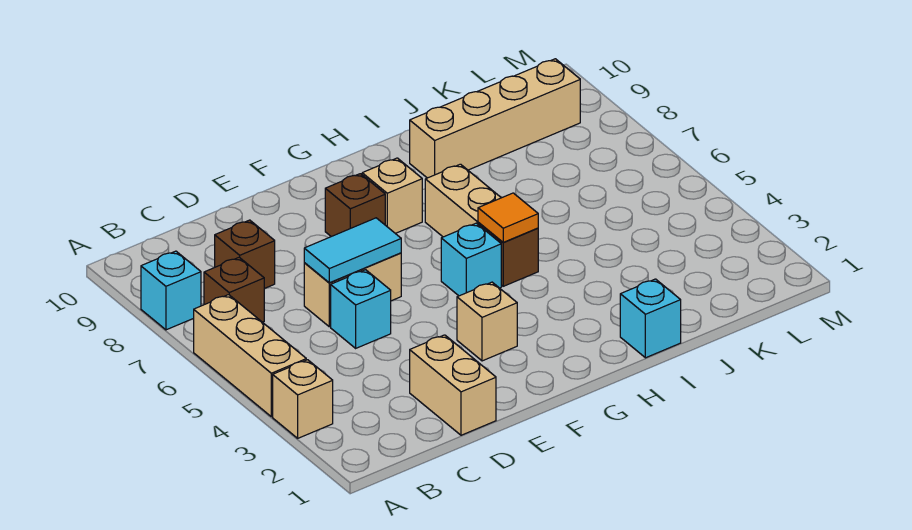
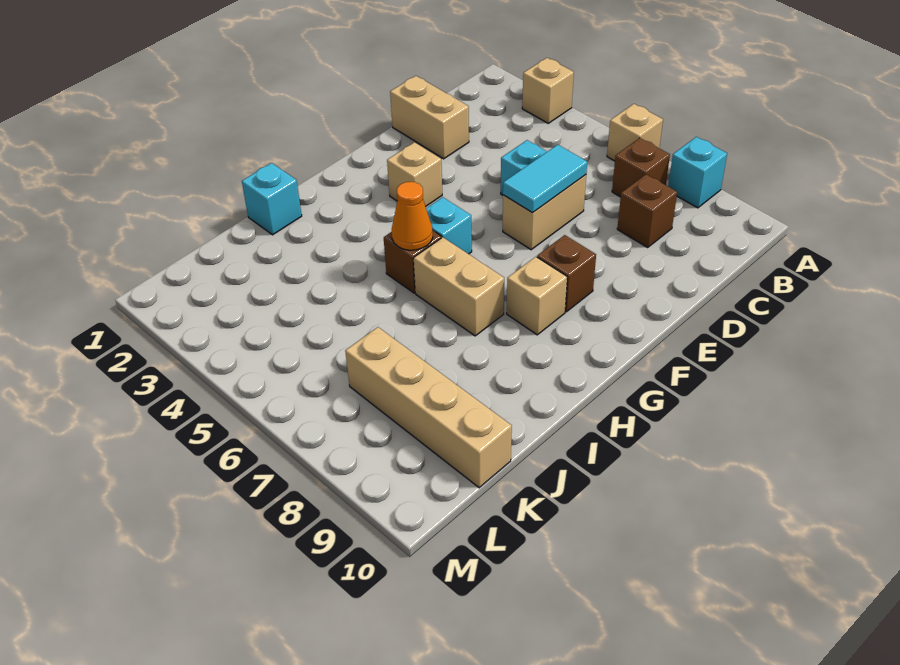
tan brick A4:A6 level 1 -> tan brick A6 level 1
orange tile H5 level 2 -> orange cone H5 level 2
tan brick I9:L9 level 1 -> tan brick K7:K10 level 1

